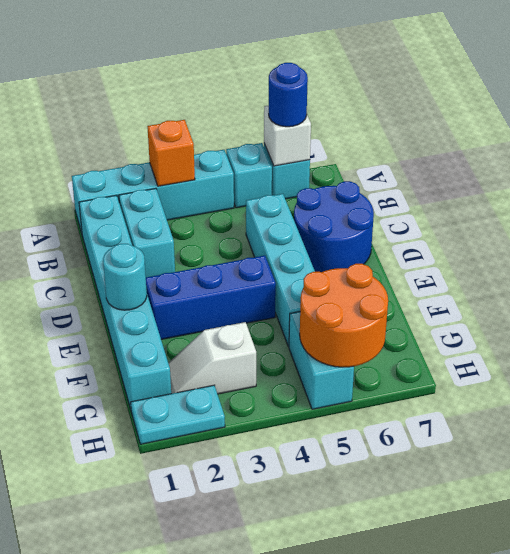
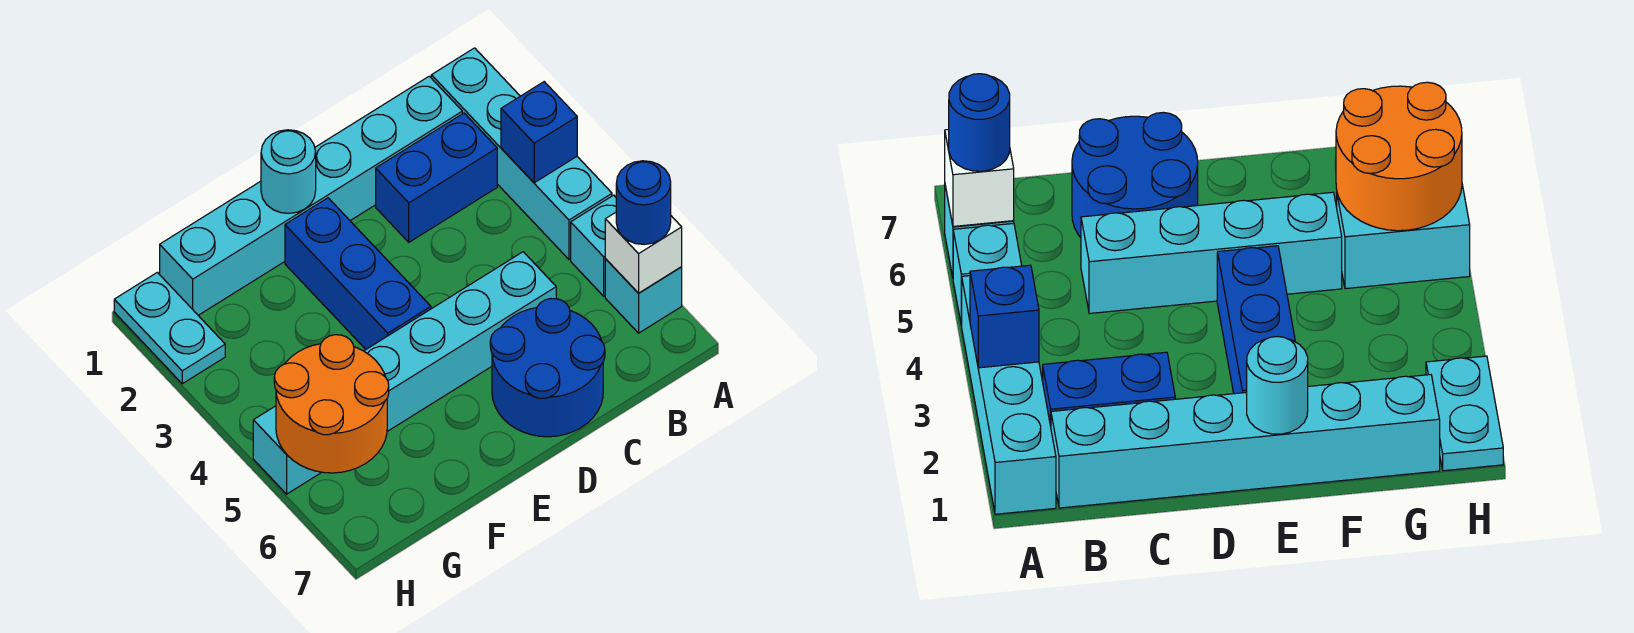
orange brick A3 level 2 -> blue brick A3 level 2
cyan brick B2:C2 level 1 -> blue brick B2:C2 level 1
white slope G2:G3 level 1 top 3 -> none

